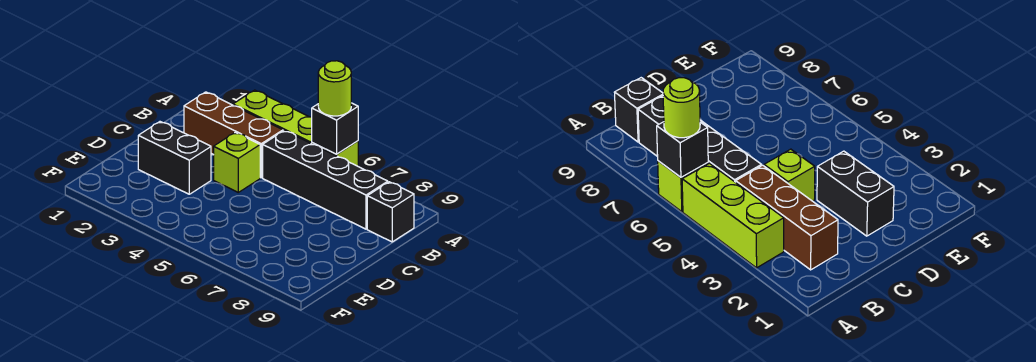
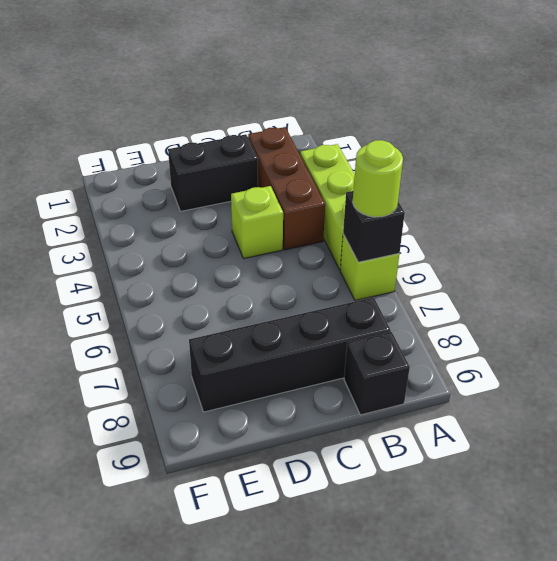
black brick B5:B8 level 1 -> black brick B8:E8 level 1
black brick D2:D3 level 1 -> black brick C2:D2 level 1

